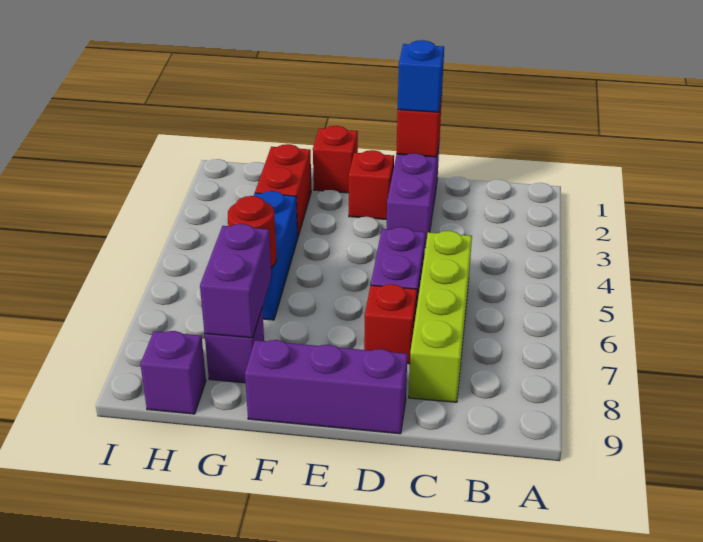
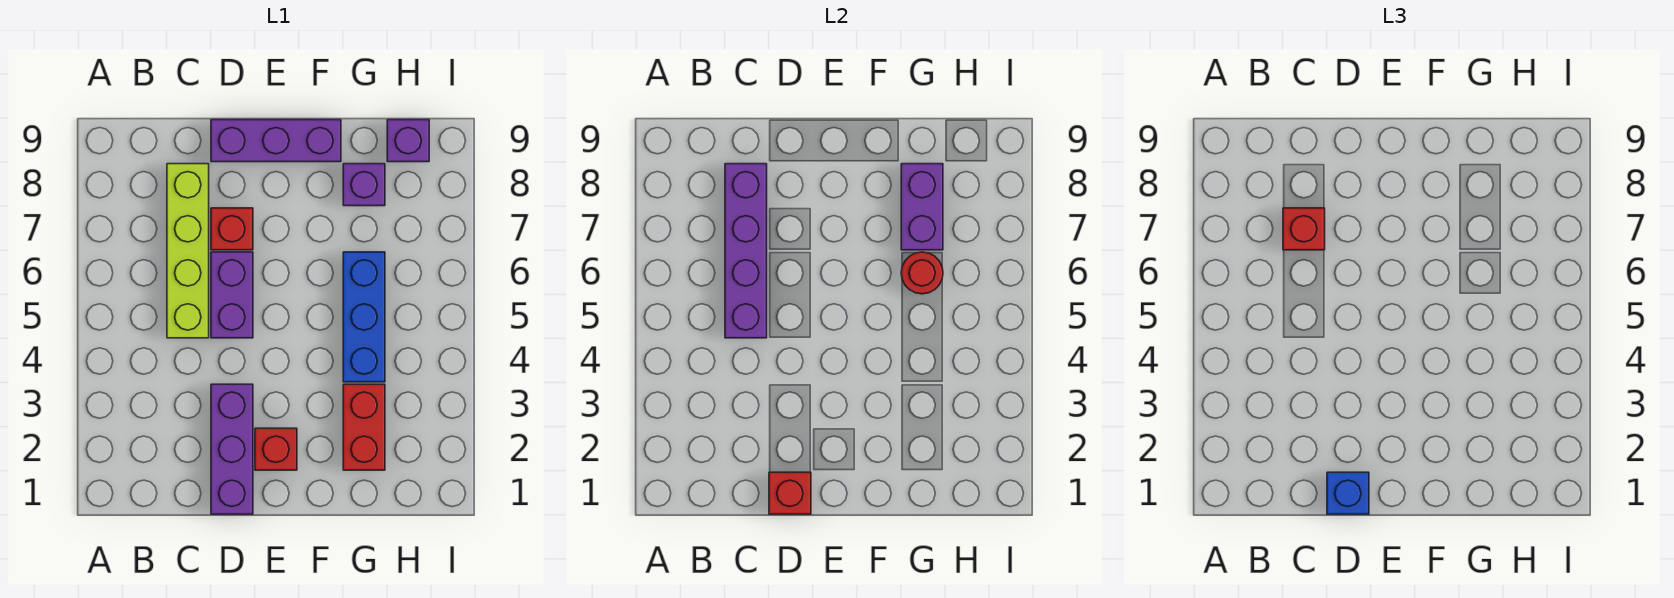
none -> purple brick C5:C8 level 2
red brick F1 level 1 -> red brick C7 level 3

